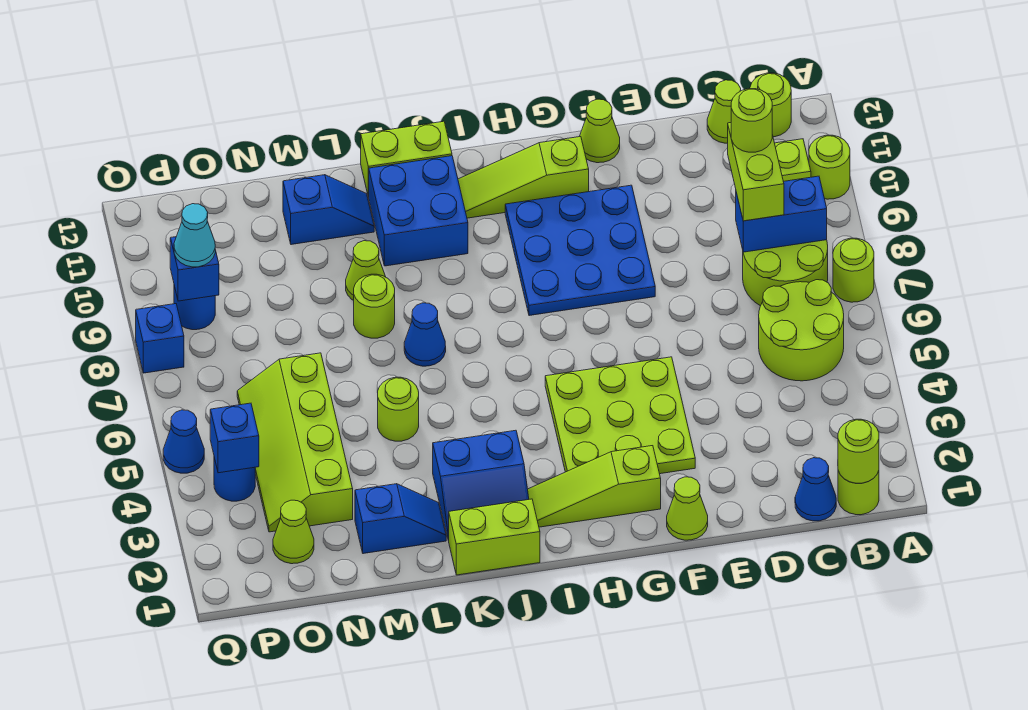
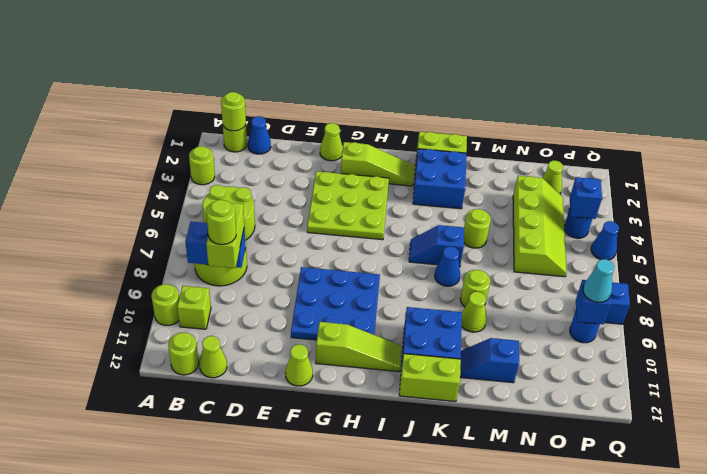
lime round brick A7 level 1 -> lime round brick A3 level 1
blue slope J2:K3 level 1 top 3 -> blue brick J2:K3 level 1
blue slope L2:M2 level 1 top M -> blue slope J6:K6 level 1 top K

